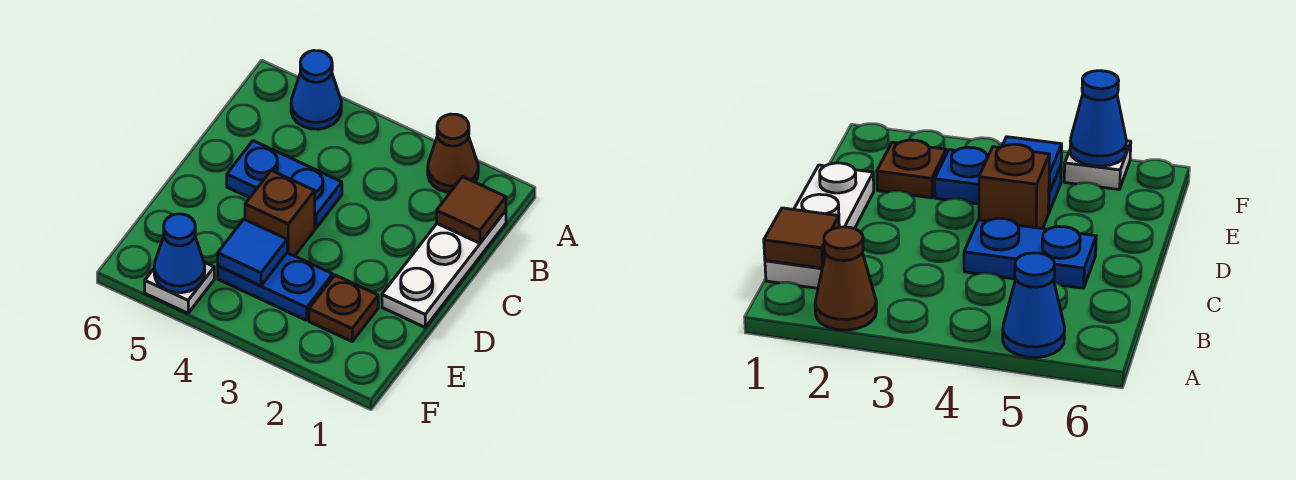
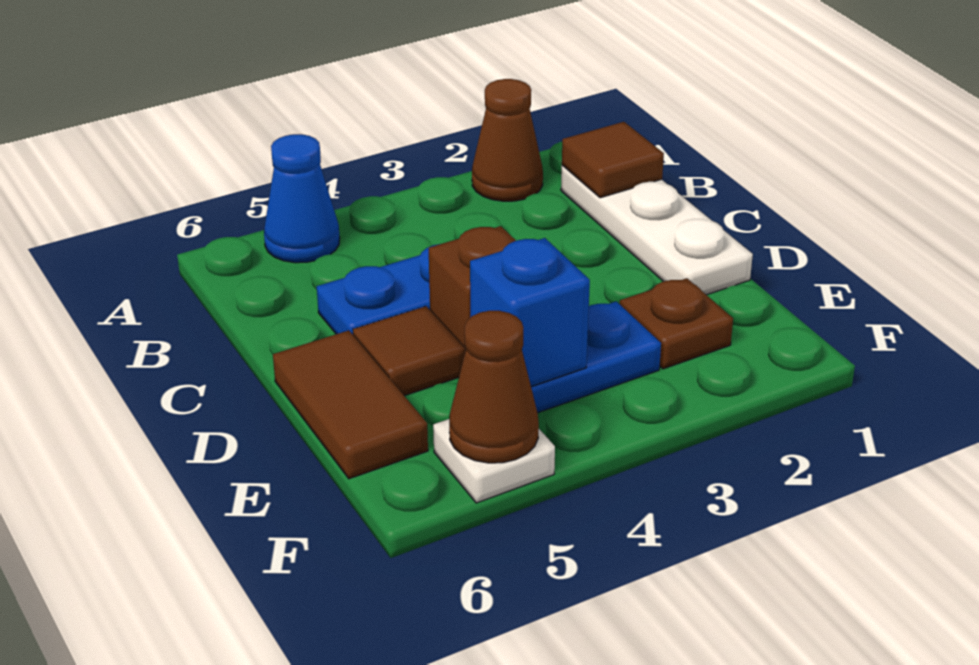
none -> brown tile D5 level 1
none -> brown tile D6:E6 level 1
blue tile E4 level 2 -> blue brick E4 level 2
blue cone F5 level 2 -> brown cone F5 level 2

